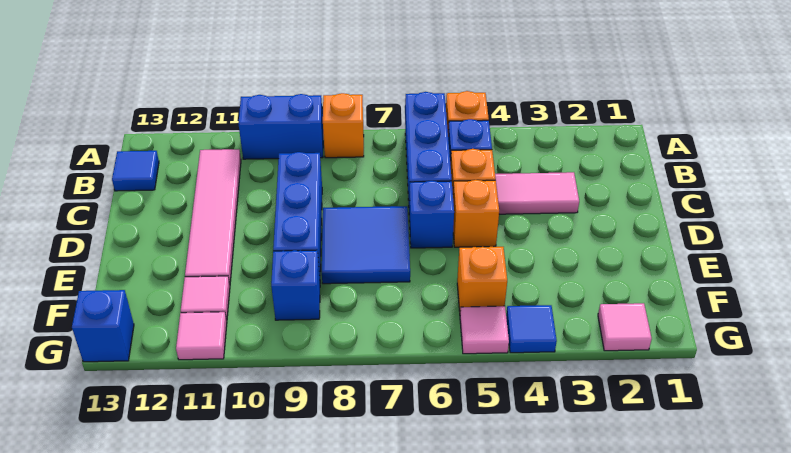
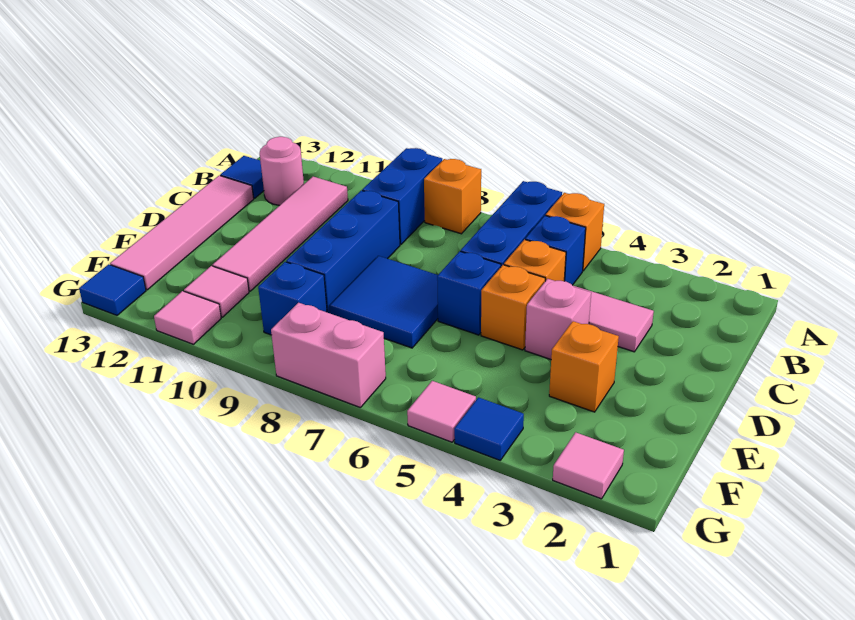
blue brick A9:A10 level 1 -> blue brick A9:B9 level 1
none -> pink round brick B12 level 1
none -> pink tile C13:F13 level 1
none -> pink brick D4 level 1
orange brick F5 level 1 -> orange brick E3 level 1
none -> pink brick G7:G8 level 1
blue brick G13 level 1 -> blue tile G13 level 1

